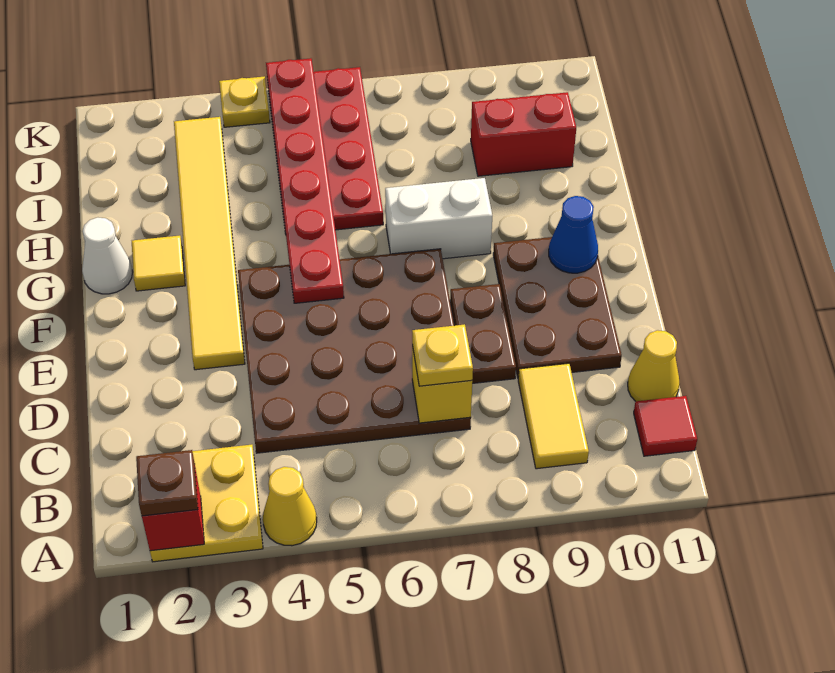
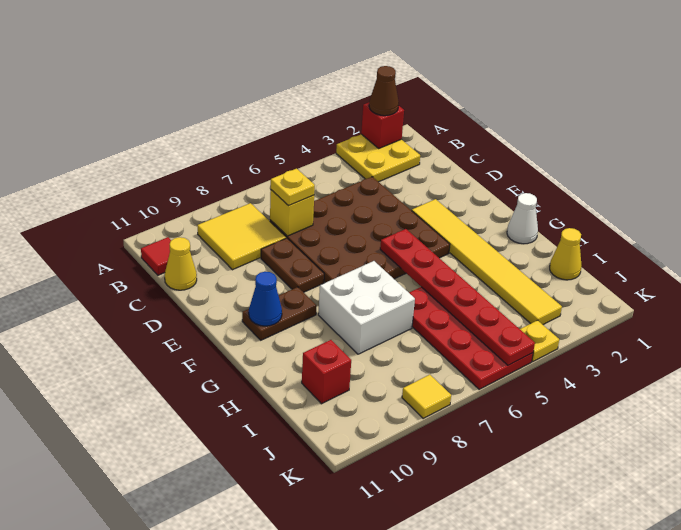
brown plate A2 level 3 -> brown cone A2 level 3
yellow cone A4 level 1 -> yellow cone I1 level 1
yellow tile B9:C9 level 1 -> yellow tile B8:C9 level 1
brown plate D9:F10 level 1 -> brown plate F9:F10 level 1
yellow tile G2 level 1 -> yellow tile K8 level 1
white brick G7:G8 level 1 -> white brick G7:H8 level 1
red brick I9:I10 level 1 -> red brick I10 level 1

